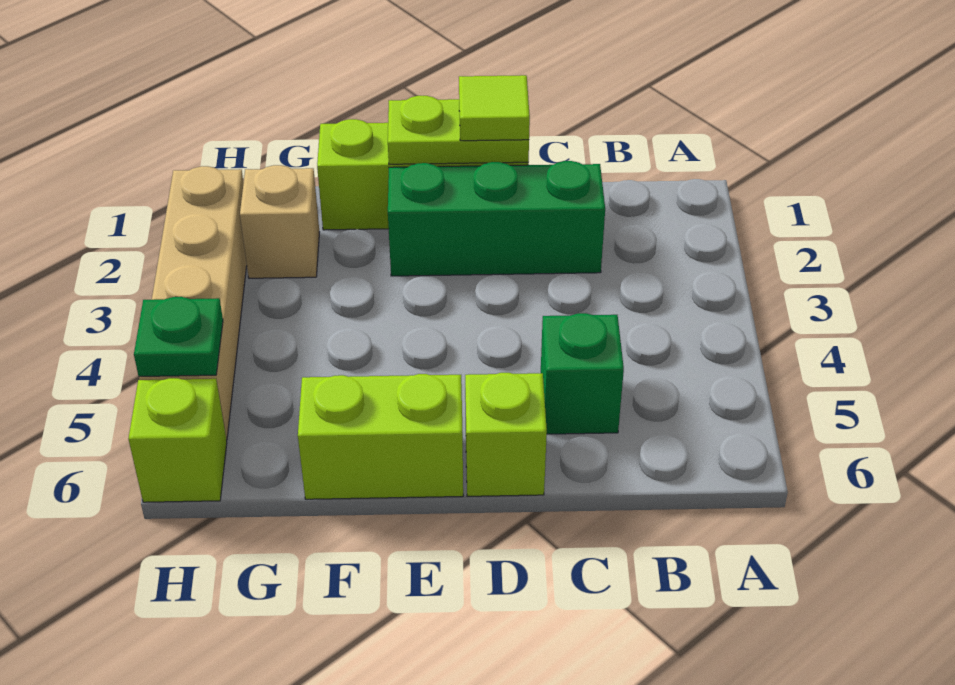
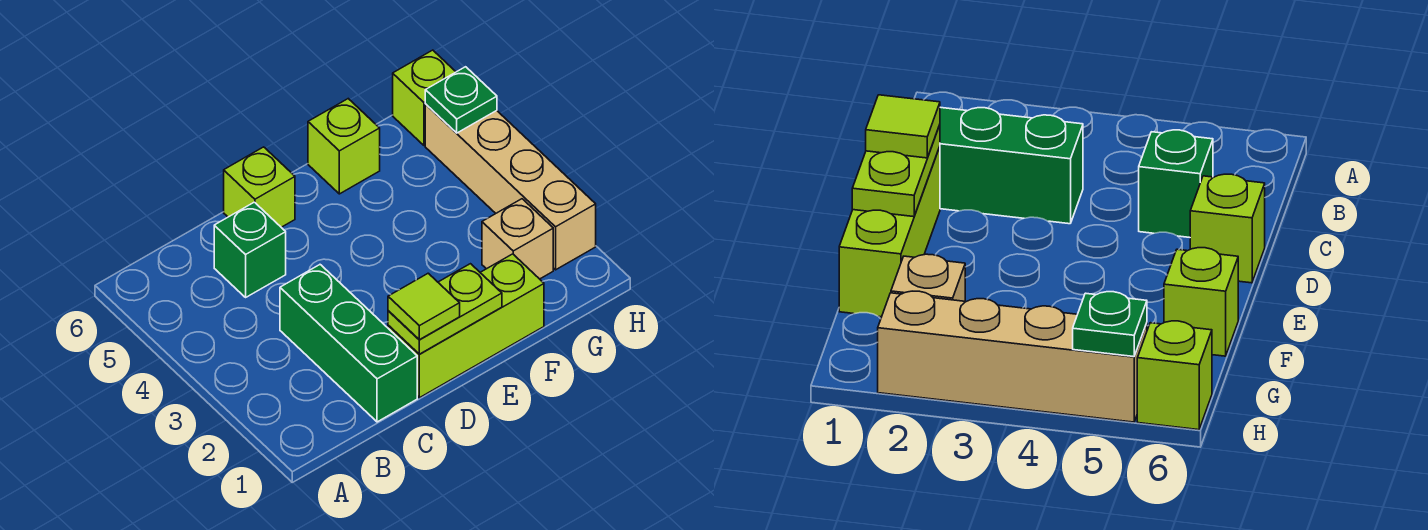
green brick C2:E2 level 1 -> green brick C1:C3 level 1
lime brick E6:F6 level 1 -> lime brick F6 level 1

